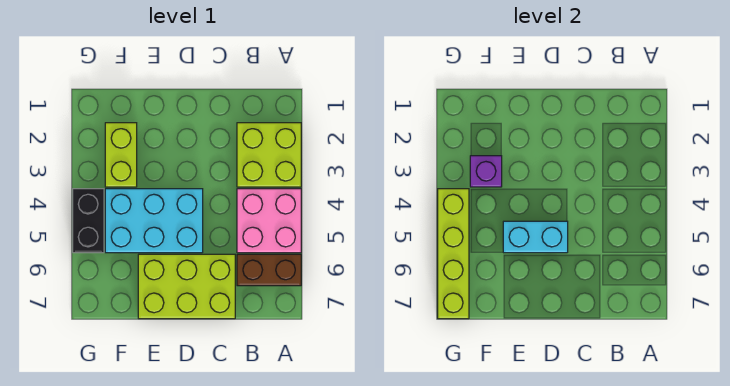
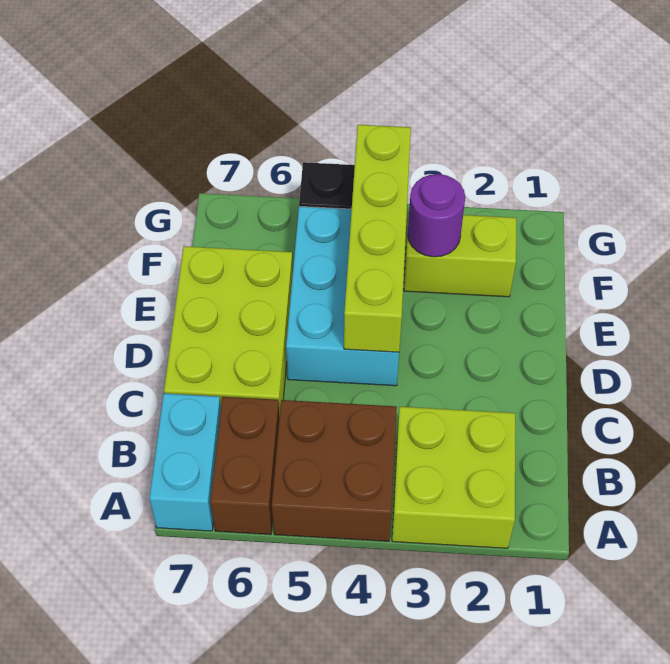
pink brick A4:B5 level 1 -> brown brick A4:B5 level 1
cyan brick D5:E5 level 2 -> cyan brick A7:B7 level 1
purple brick F3 level 2 -> purple round brick F3 level 2
lime brick G4:G7 level 2 -> lime brick D4:G4 level 2

